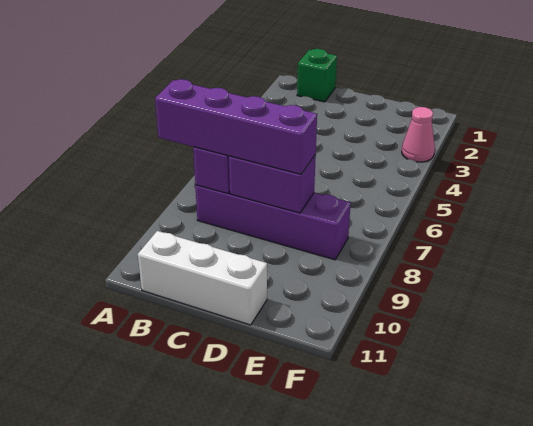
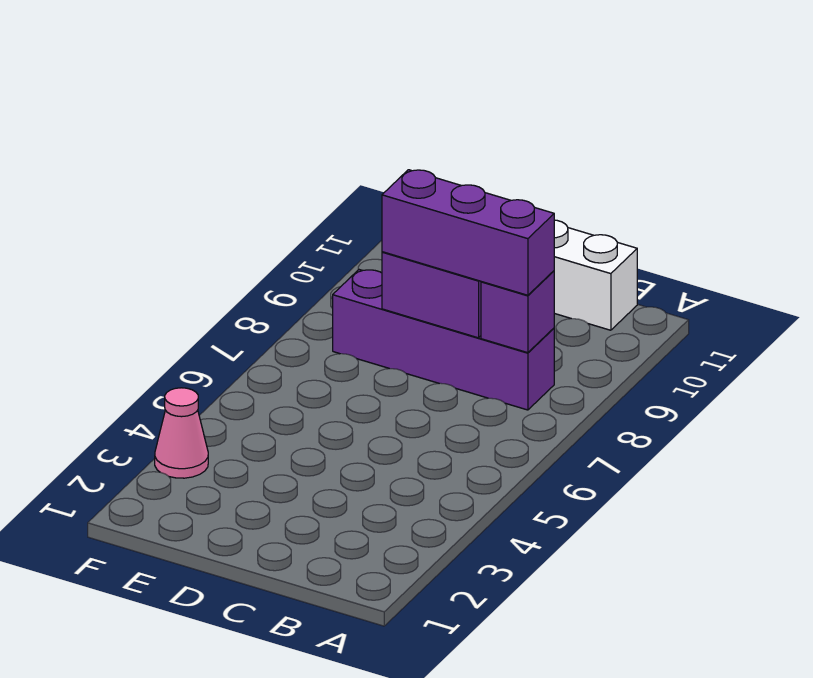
purple brick A8:D8 level 3 -> purple brick B8:D8 level 3
green brick B1 level 1 -> none

